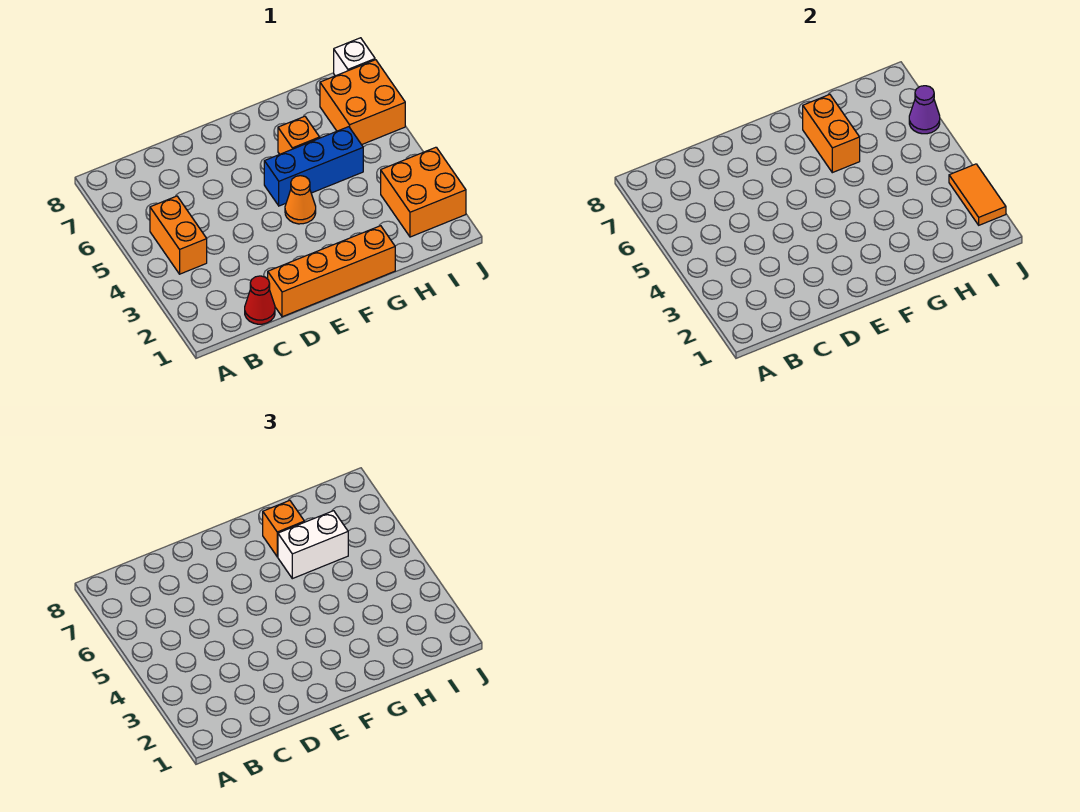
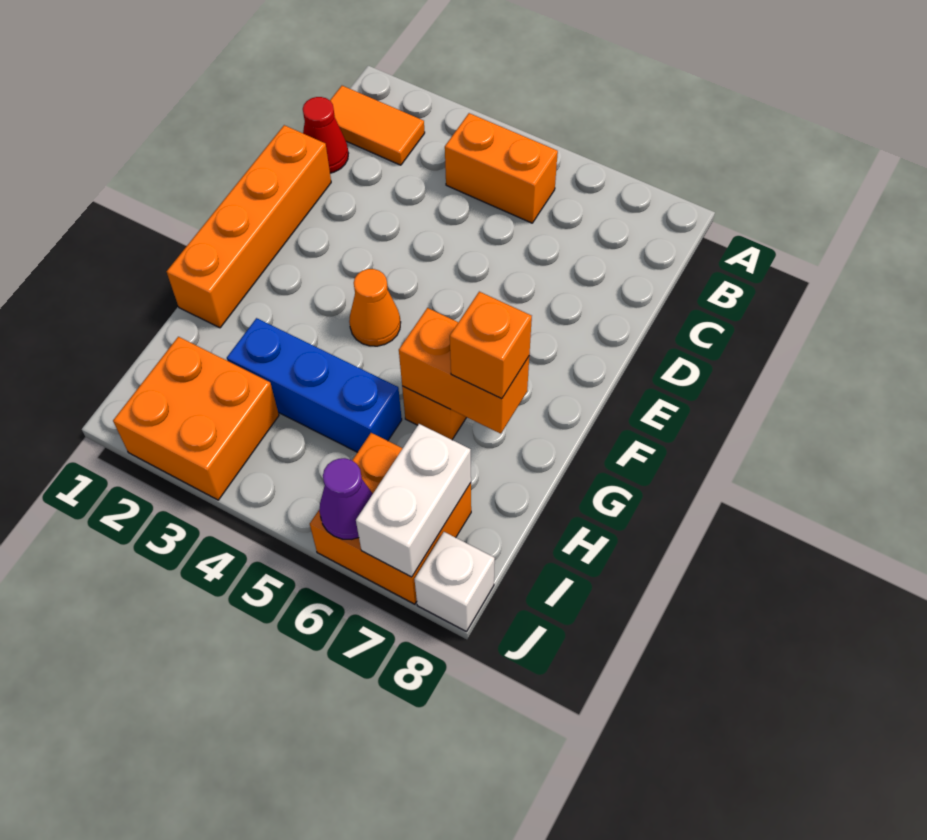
blue brick F5:H5 level 1 -> blue brick H3:H5 level 1
white brick G6:H6 level 3 -> white brick I7:J7 level 2
orange tile J2:J3 level 2 -> orange tile B1:B2 level 1

